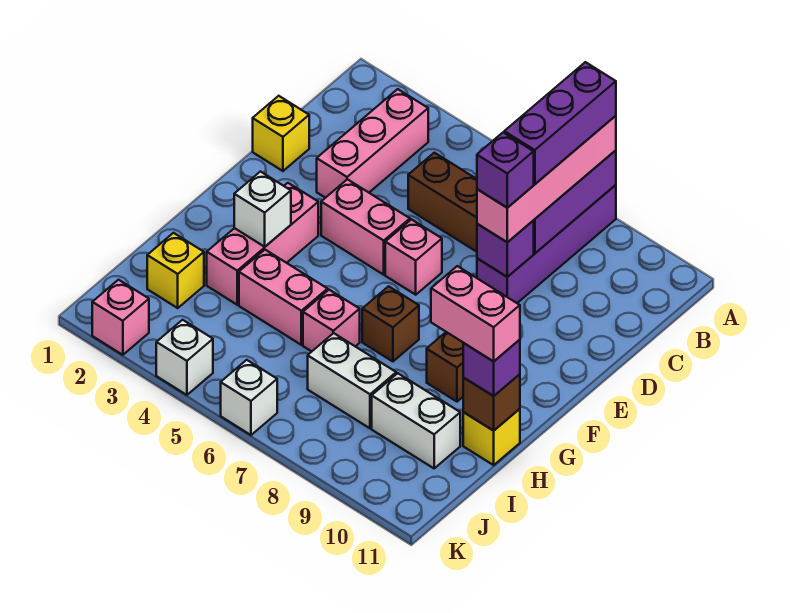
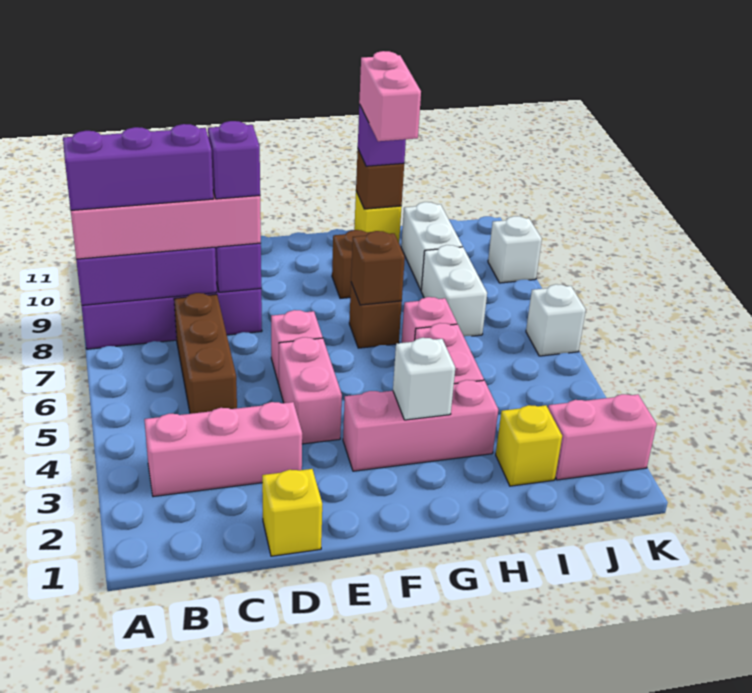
none -> brown brick G7 level 2
pink brick K2 level 1 -> pink brick J2:K2 level 1
white brick K4 level 1 -> white brick K9 level 1

